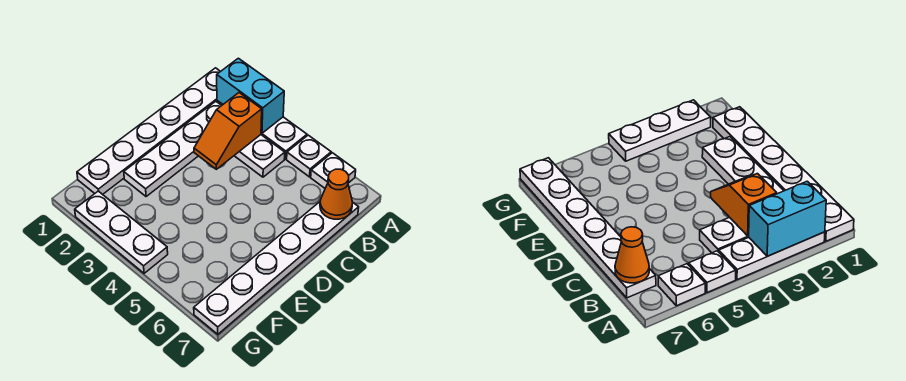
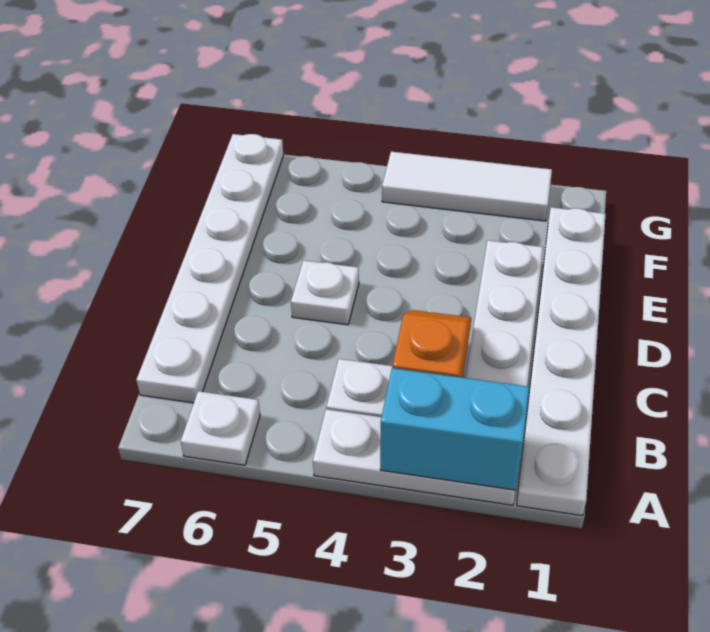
white plate A5 level 1 -> white plate D5 level 1
orange cone B7 level 2 -> none
white plate G2:G4 level 1 -> white tile G2:G4 level 1

